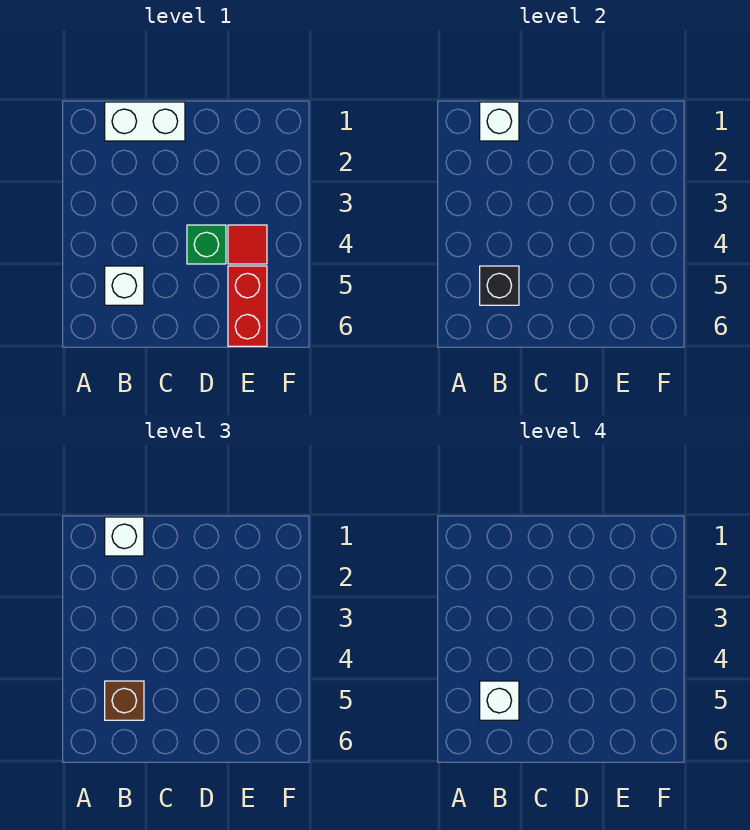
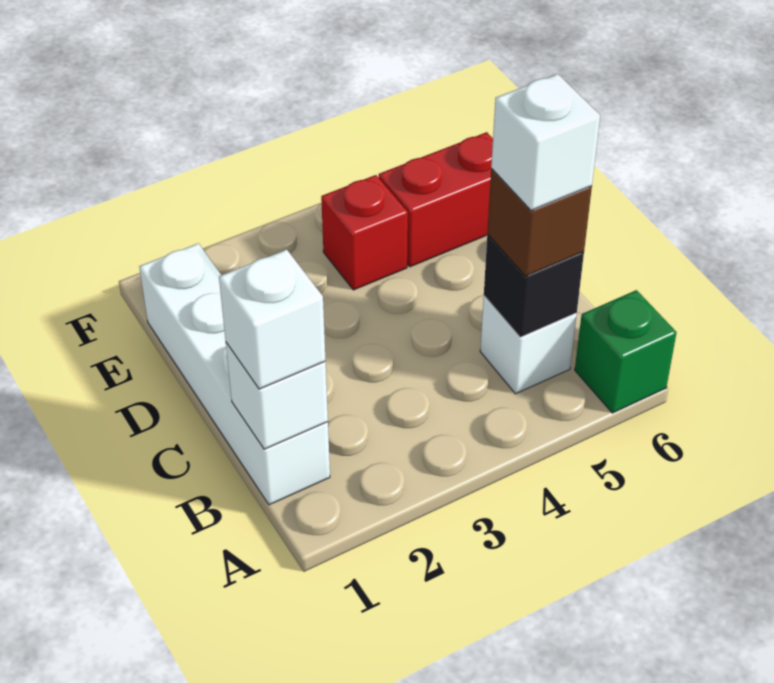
white brick B1:C1 level 1 -> white brick B1:E1 level 1
green brick D4 level 1 -> green brick A6 level 1
red tile E4 level 1 -> red brick E4 level 1

